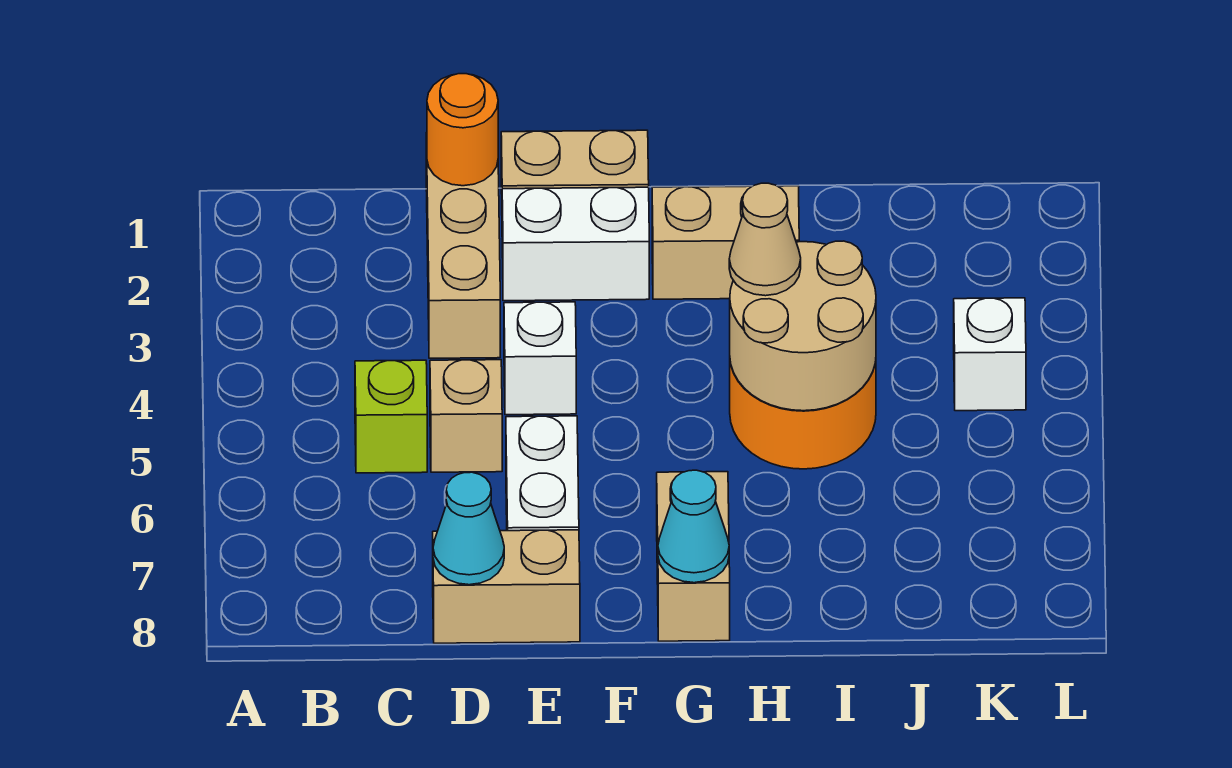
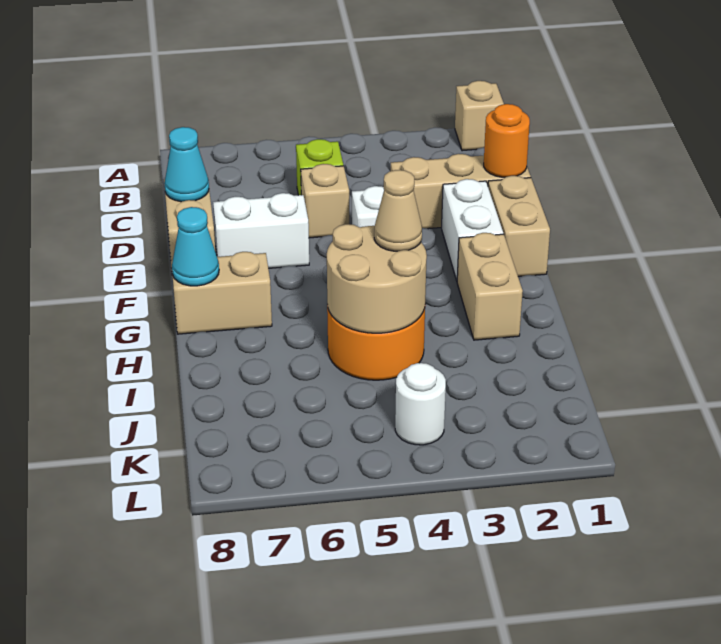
none -> tan brick A1 level 1
white brick K4 level 1 -> white round brick K4 level 1

